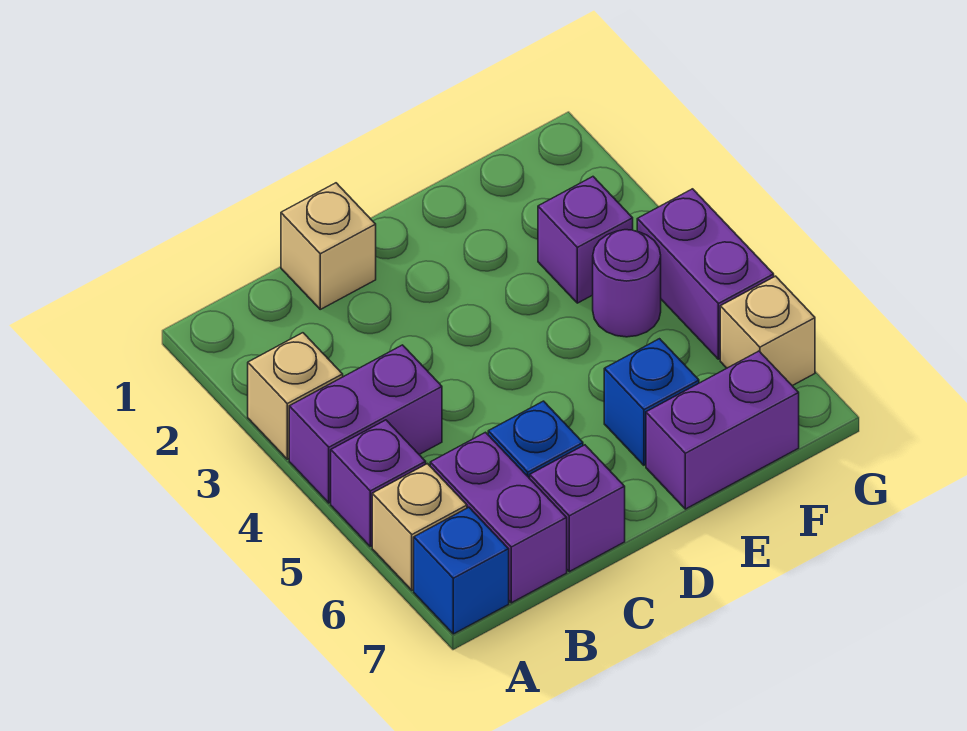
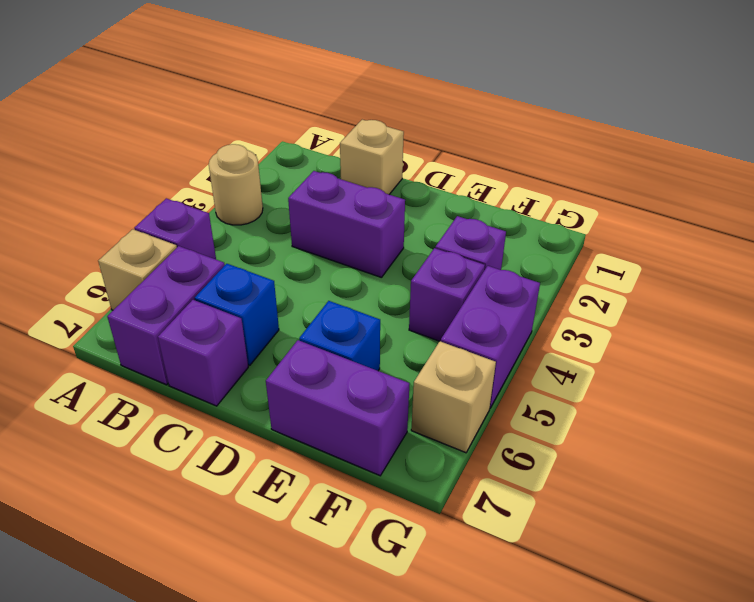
tan brick A3 level 1 -> tan round brick A3 level 1
purple brick A4:B4 level 1 -> purple brick C3:D3 level 1
blue brick A7 level 1 -> none
purple round brick F4 level 1 -> purple brick F4 level 1

